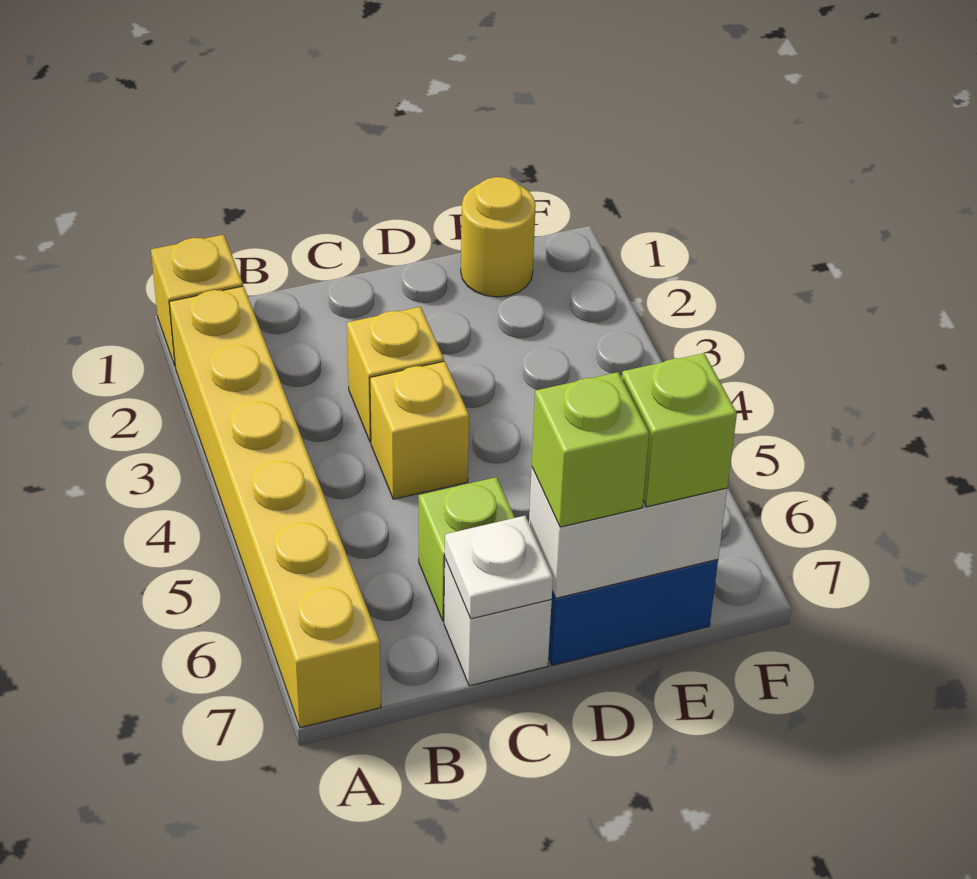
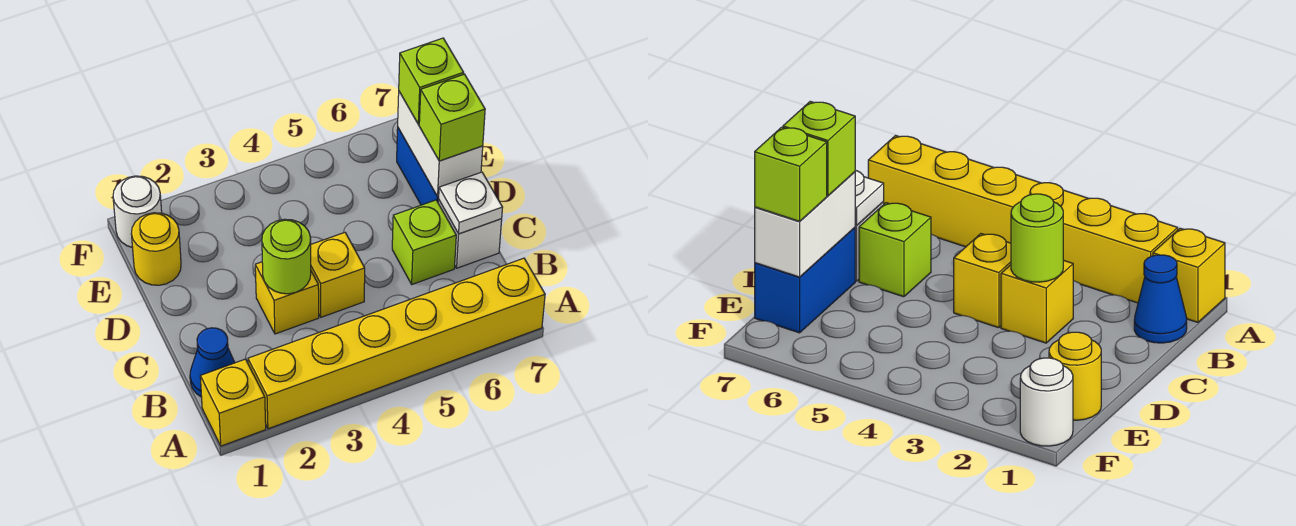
none -> blue cone B1 level 1
none -> lime round brick C3 level 2
none -> white round brick F1 level 1

